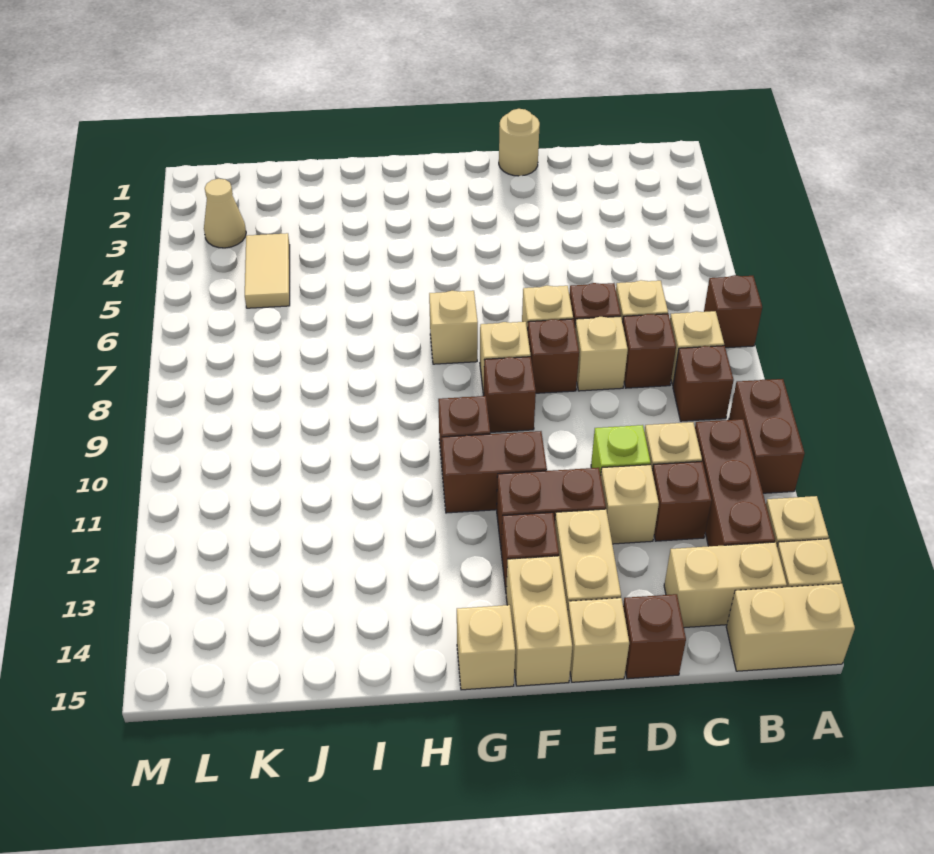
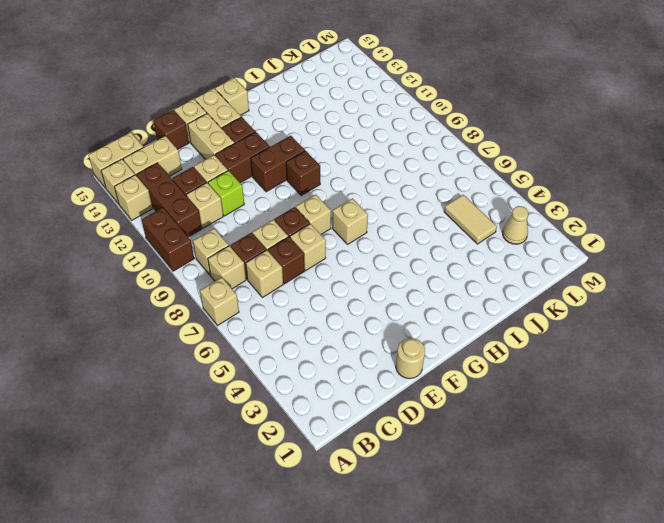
brown brick A7 level 1 -> tan brick A7 level 1
brown brick B9 level 1 -> tan brick B9 level 1
brown brick F9 level 1 -> none

